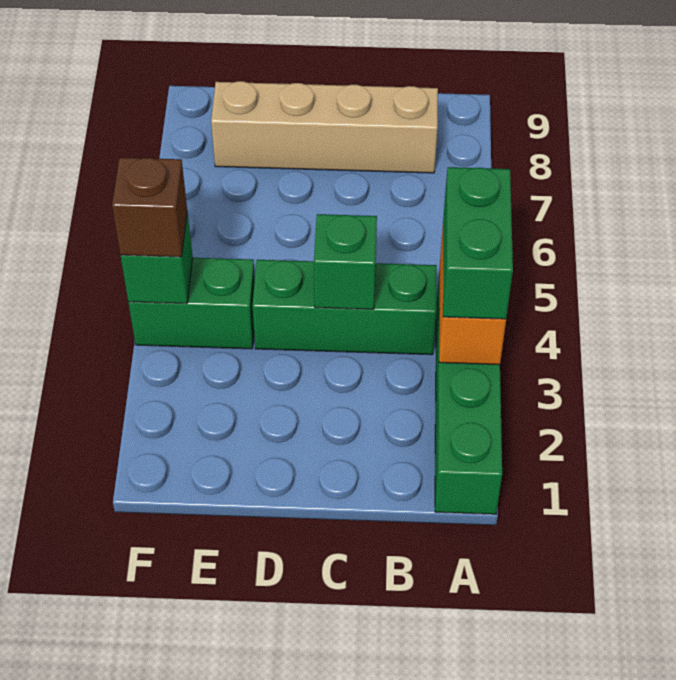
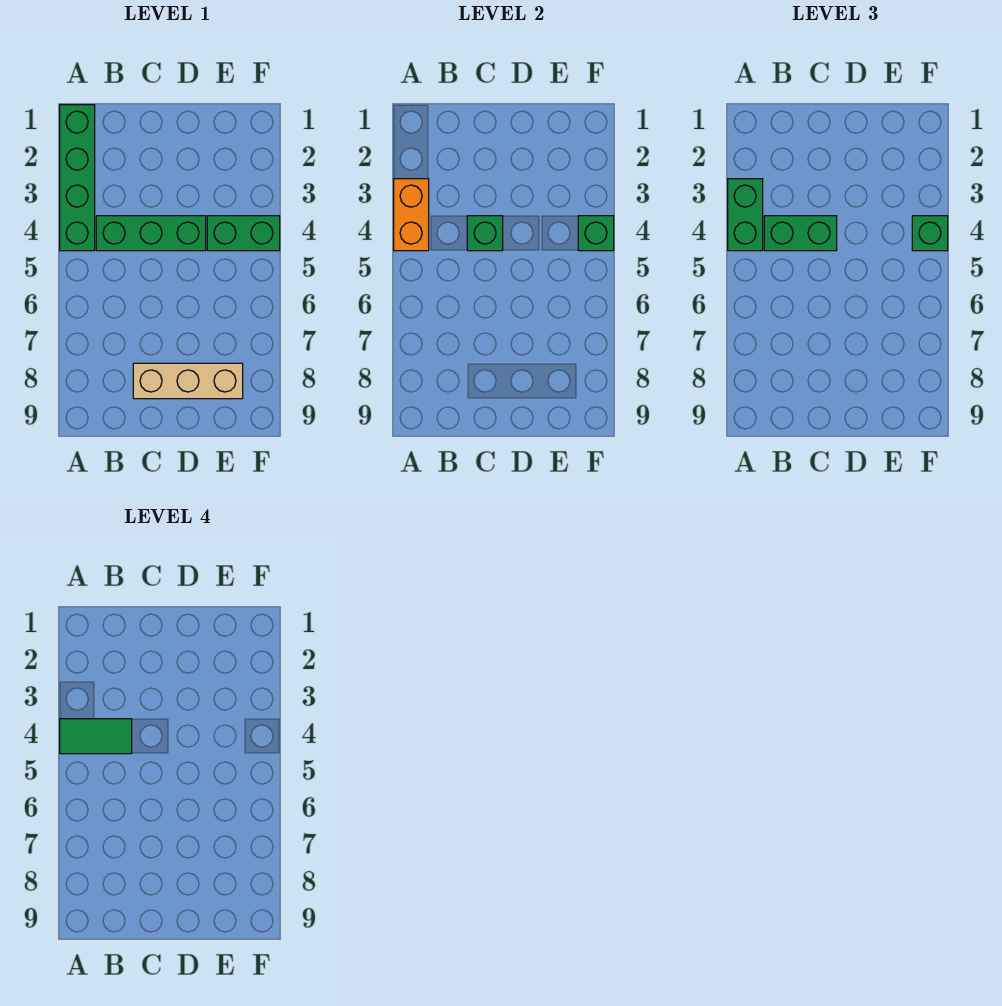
none -> green tile A4:B4 level 4
none -> green brick B4:C4 level 3
tan brick B8:E8 level 1 -> tan brick C8:E8 level 1
brown brick F4 level 3 -> green brick F4 level 3

